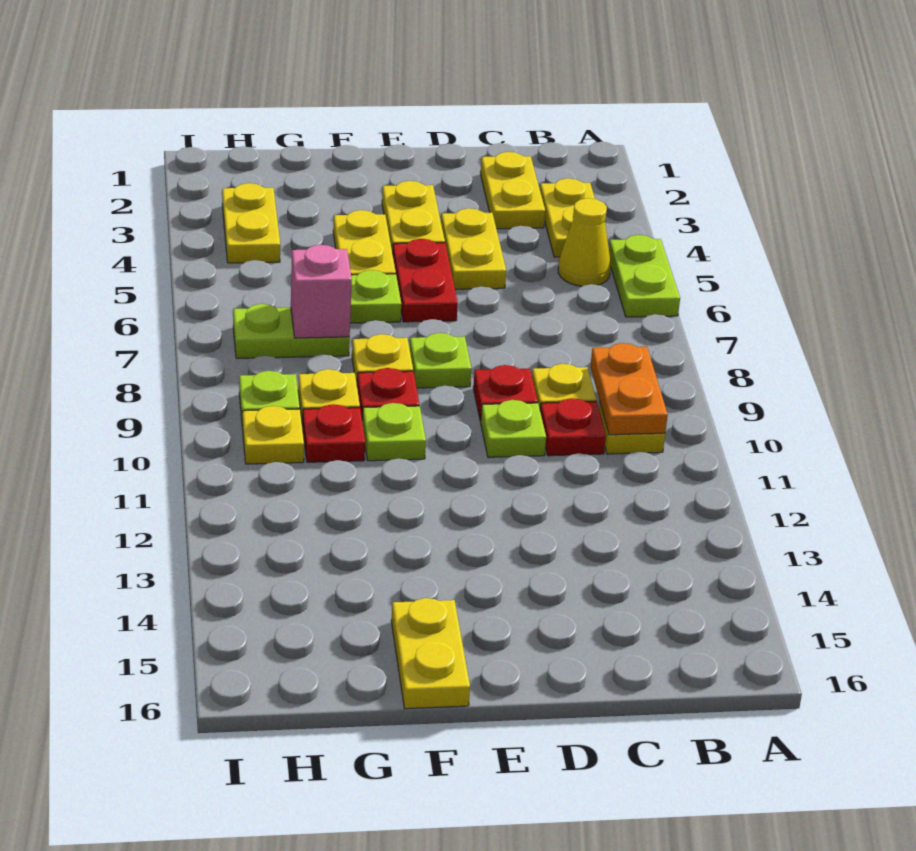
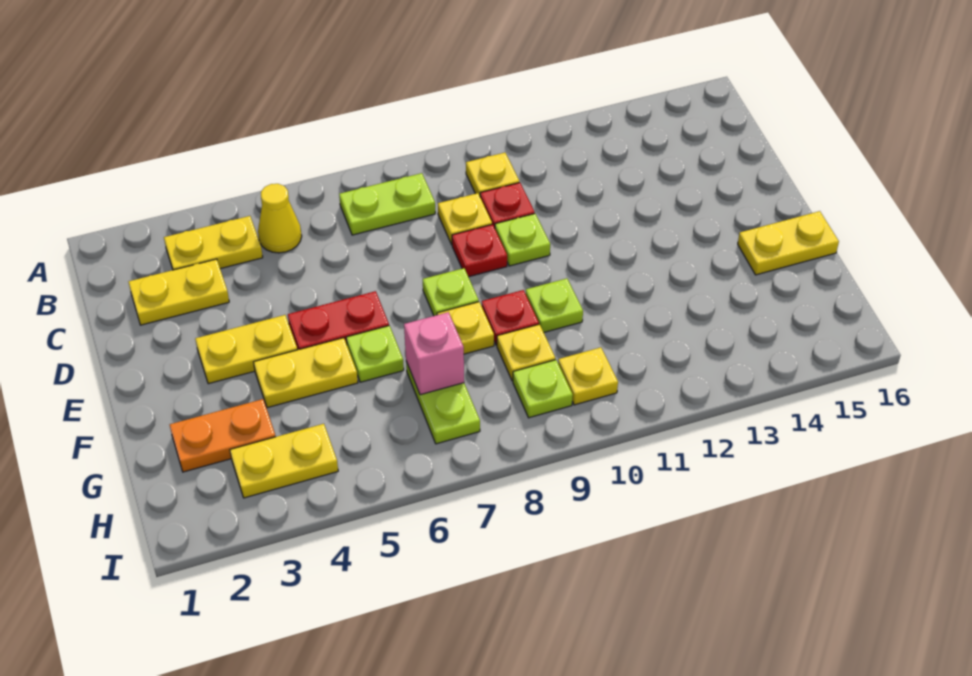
lime plate A5:A6 level 1 -> lime plate B7:B8 level 1
orange plate B9:B10 level 2 -> orange plate G2:G3 level 1
yellow plate D4:D5 level 1 -> none
red plate G10 level 1 -> none

